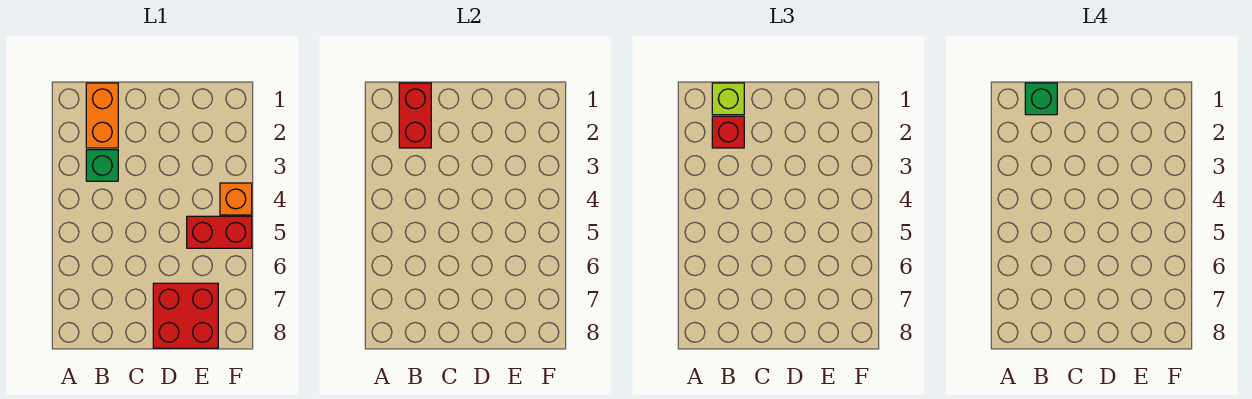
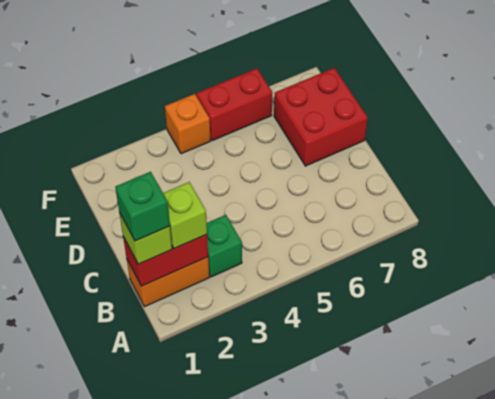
red brick B2 level 3 -> lime brick B2 level 3
red brick E5:F5 level 1 -> red brick F5:F6 level 1

